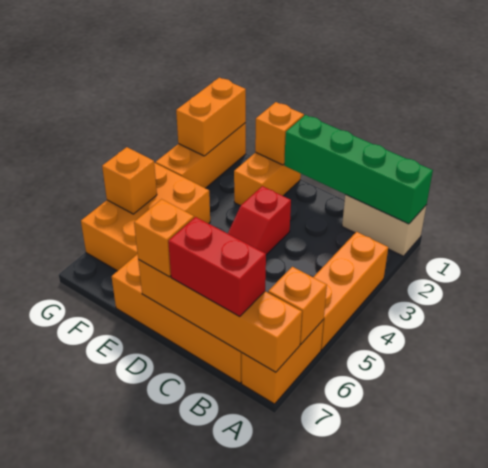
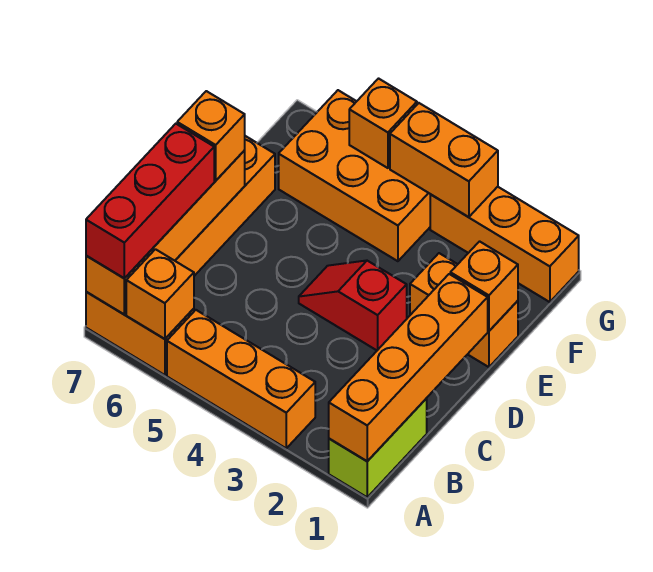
tan brick A1:B1 level 1 -> lime brick A1:B1 level 1
green brick A1:D1 level 2 -> orange brick A1:D1 level 2
red brick B7:C7 level 3 -> red brick A7:C7 level 3
orange brick G1:G2 level 2 -> orange brick G3:G4 level 2

